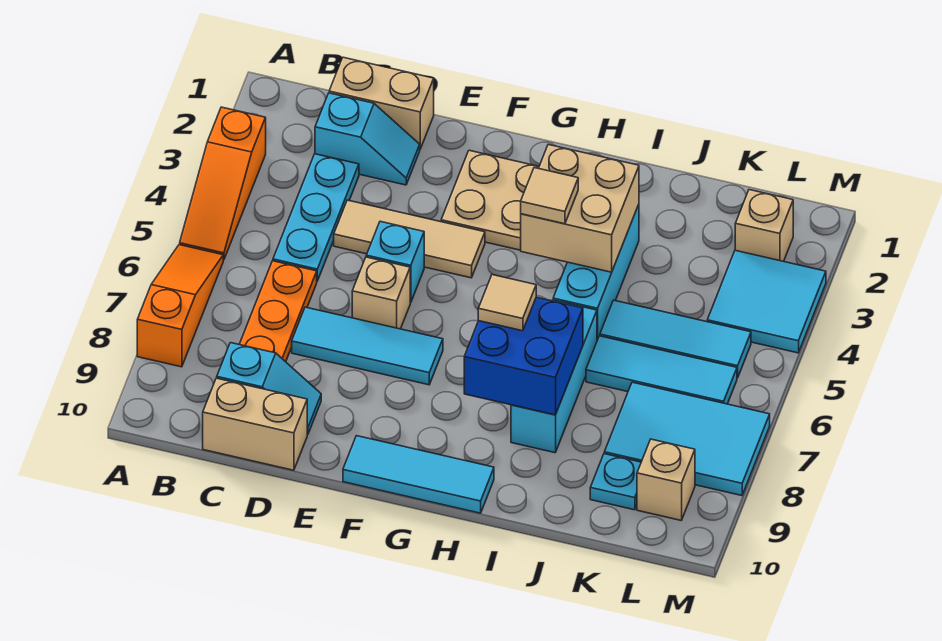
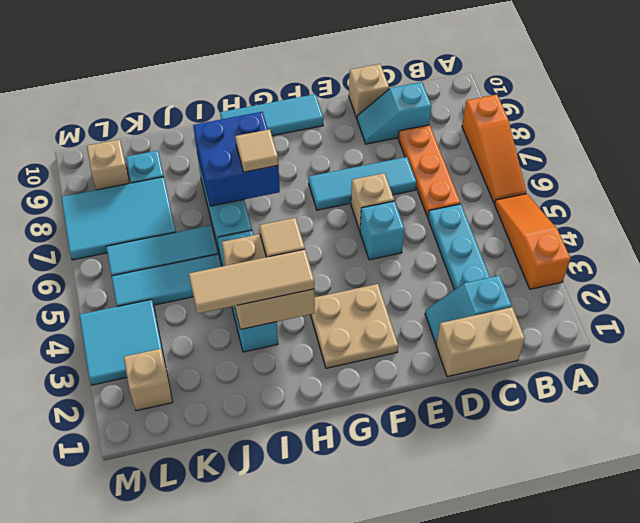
tan brick C10:D10 level 1 -> tan brick D10 level 1
tan tile D4:F4 level 1 -> tan tile H3:J3 level 3

